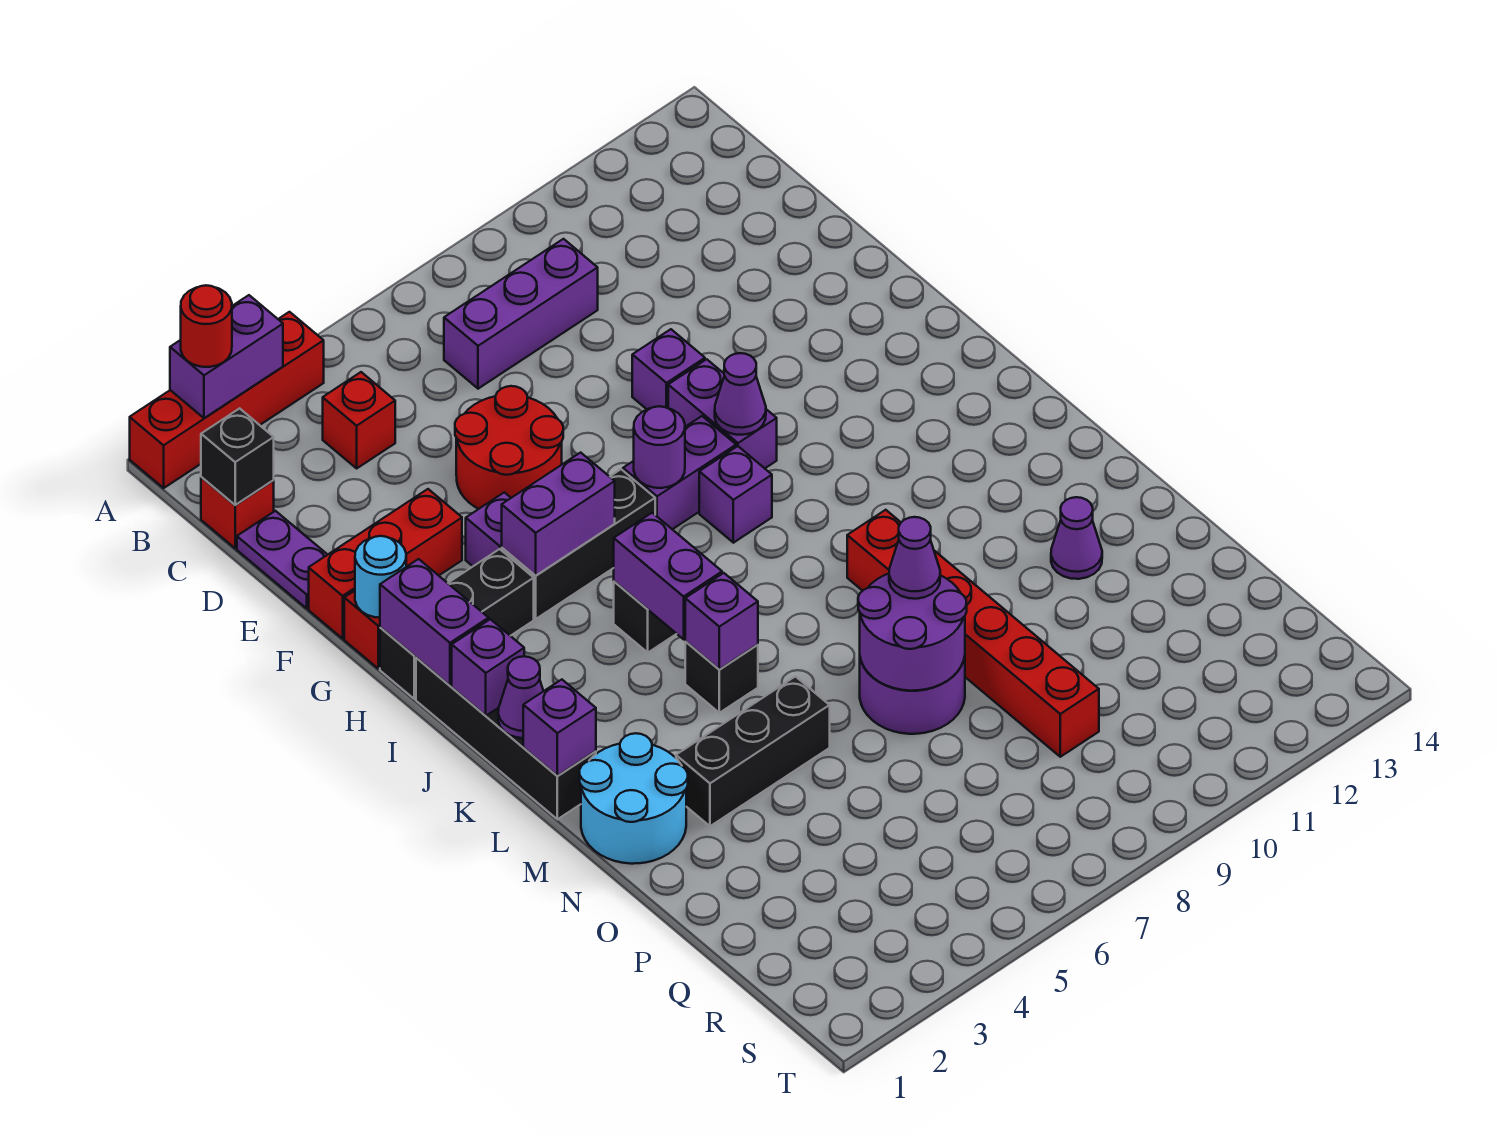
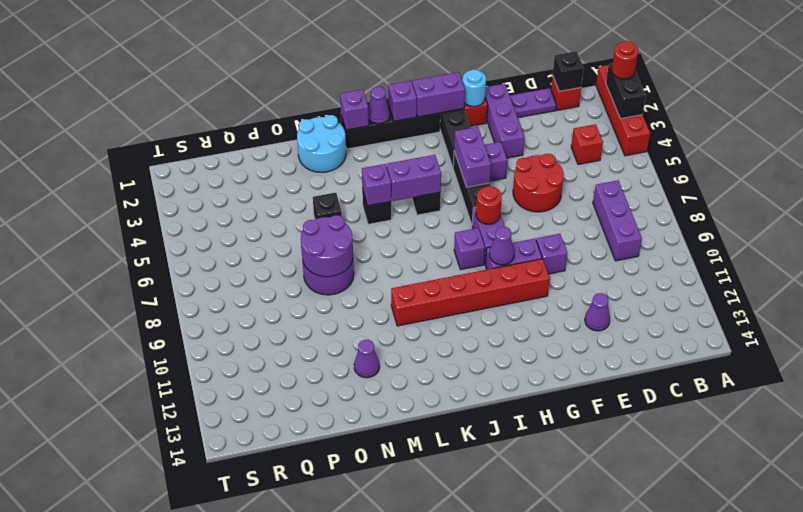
purple brick A2:A3 level 2 -> black brick A2:A3 level 2
red brick F1:F3 level 1 -> purple brick F1:F3 level 1
purple round brick H7 level 2 -> red round brick H7 level 2
red brick L9:Q9 level 1 -> red brick G10:L10 level 1
black brick N3:N5 level 1 -> black brick N5 level 1
purple cone N8 level 3 -> purple cone E12 level 1

